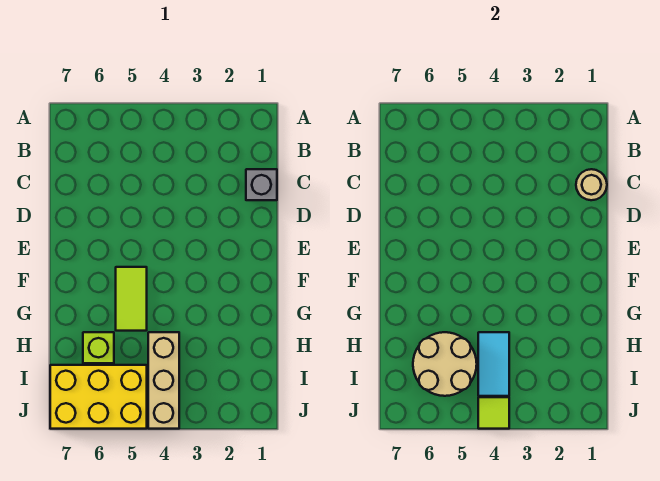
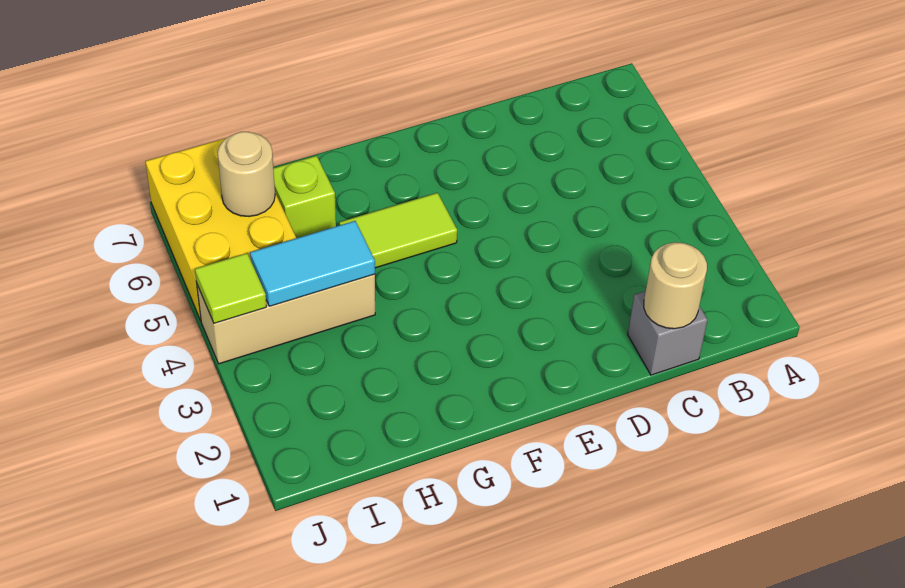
tan round brick H5:I6 level 2 -> tan round brick I6 level 2

